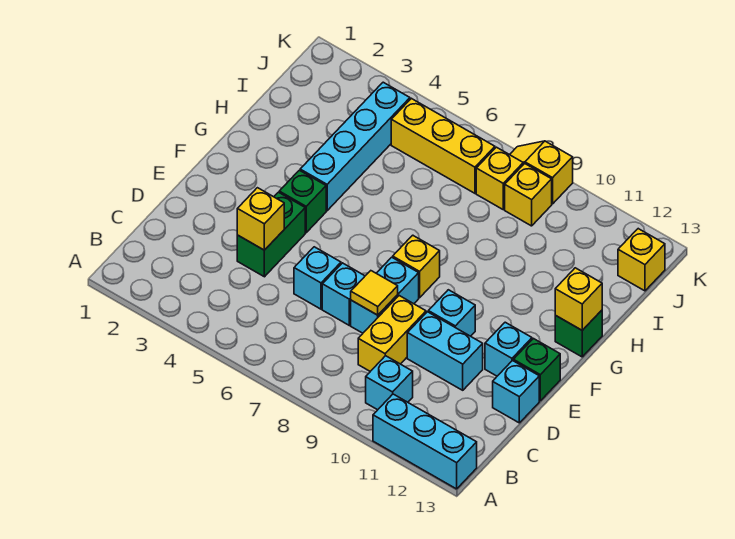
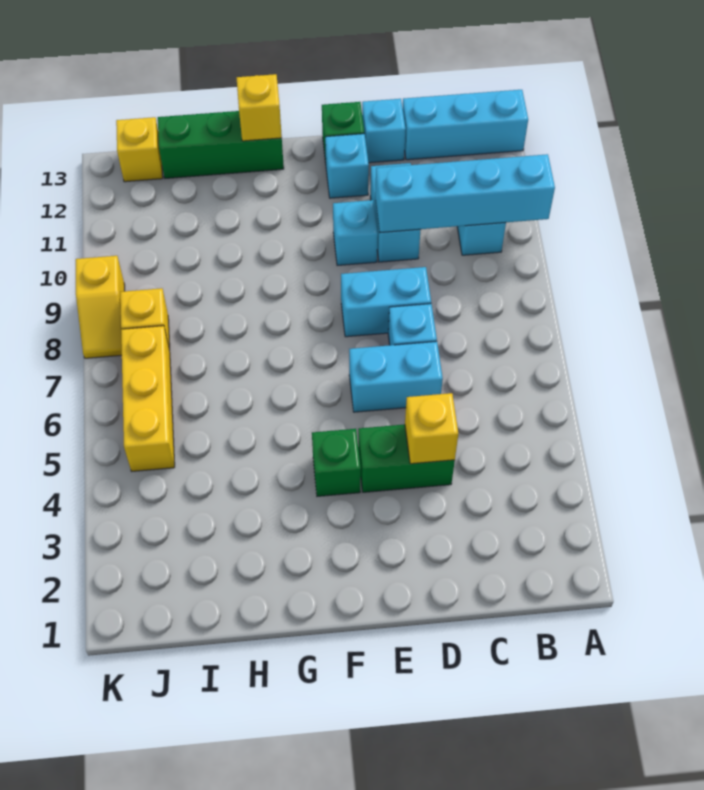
cyan brick A11:A13 level 1 -> cyan brick A13:C13 level 1
yellow brick C9:D9 level 1 -> none
cyan brick D6 level 1 -> cyan brick D6:E6 level 1
yellow tile D8 level 2 -> none
yellow brick F8 level 1 -> none
cyan brick G4:J4 level 1 -> cyan brick A10:D10 level 2
green brick G13 level 1 -> green brick G13:I13 level 1
yellow brick J9 level 1 -> none

